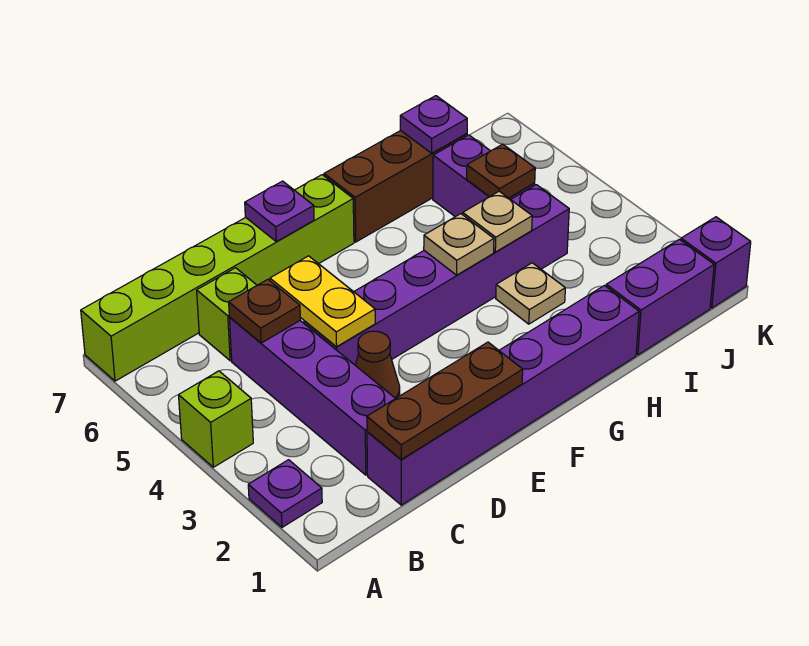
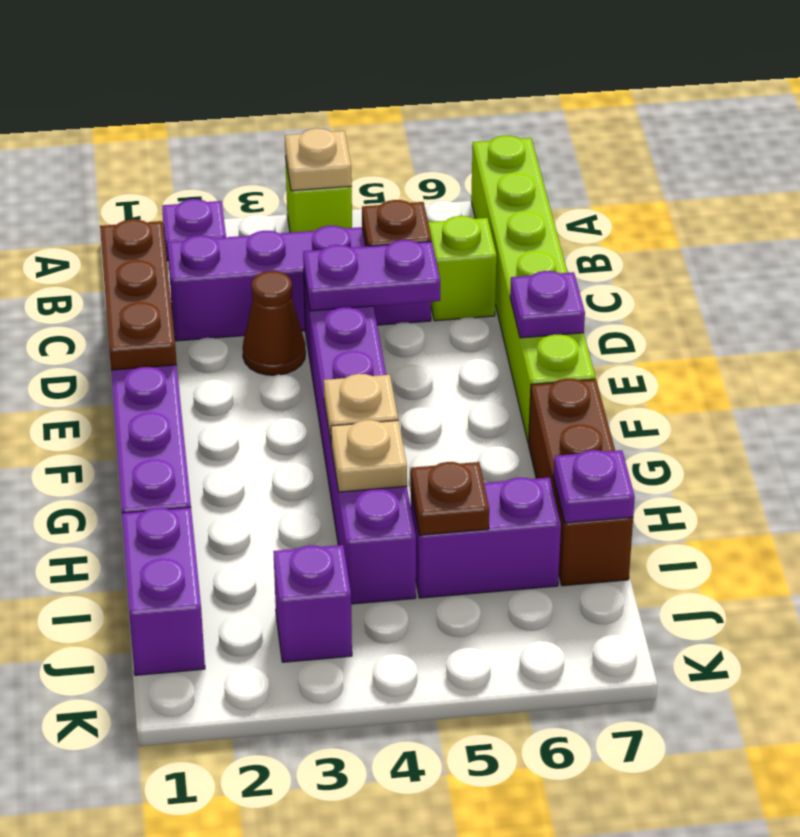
yellow plate D4:D5 level 2 -> purple plate D4:D5 level 2
tan plate H3 level 1 -> tan plate A4 level 2
purple brick K1 level 1 -> purple brick J3 level 1

